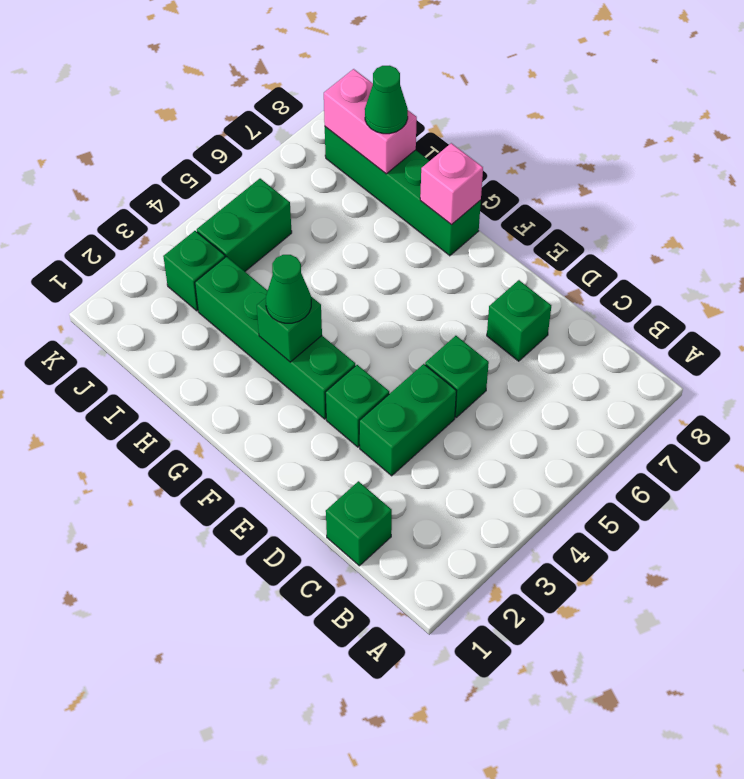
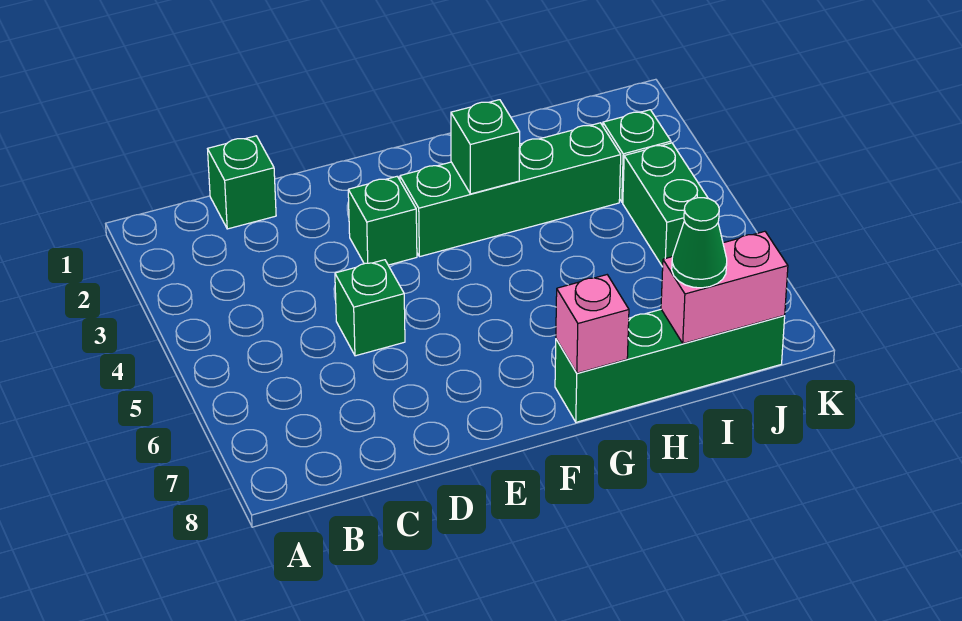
green brick D3:D4 level 1 -> none
green brick D7 level 1 -> none
green cone G3 level 3 -> none

